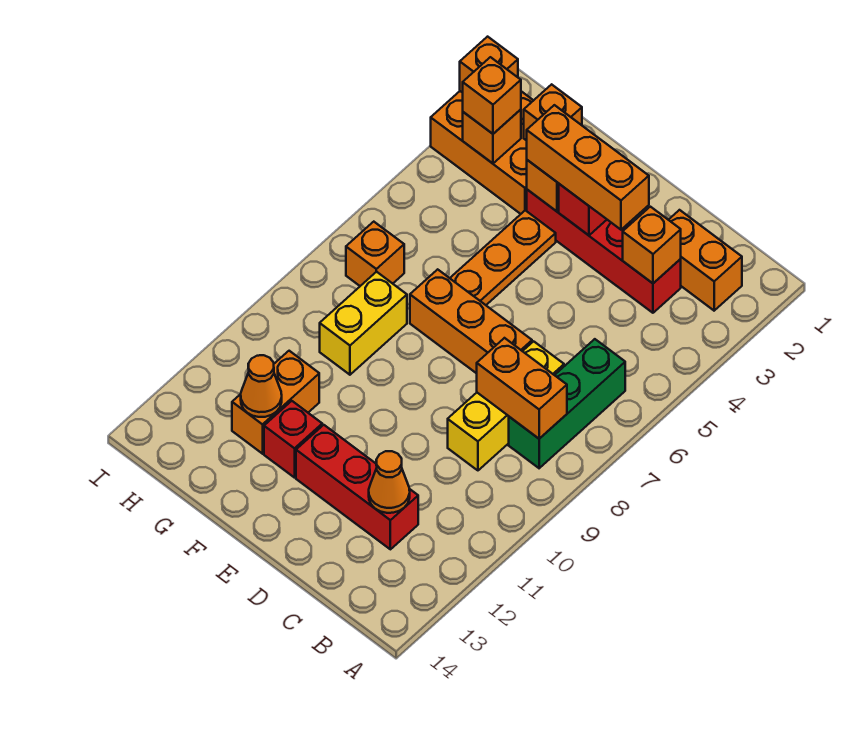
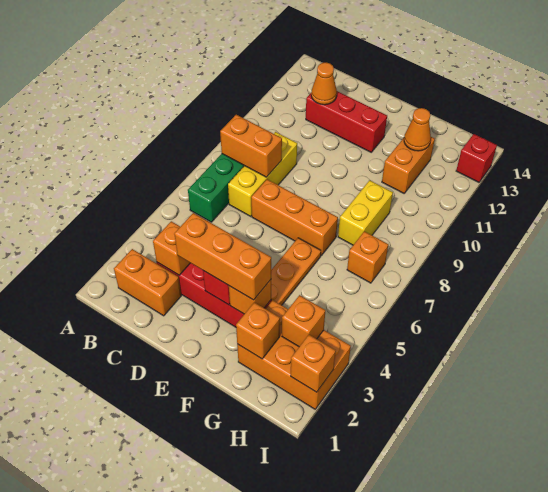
red brick F12 level 1 -> red brick I13 level 1
orange brick H3 level 3 -> none

